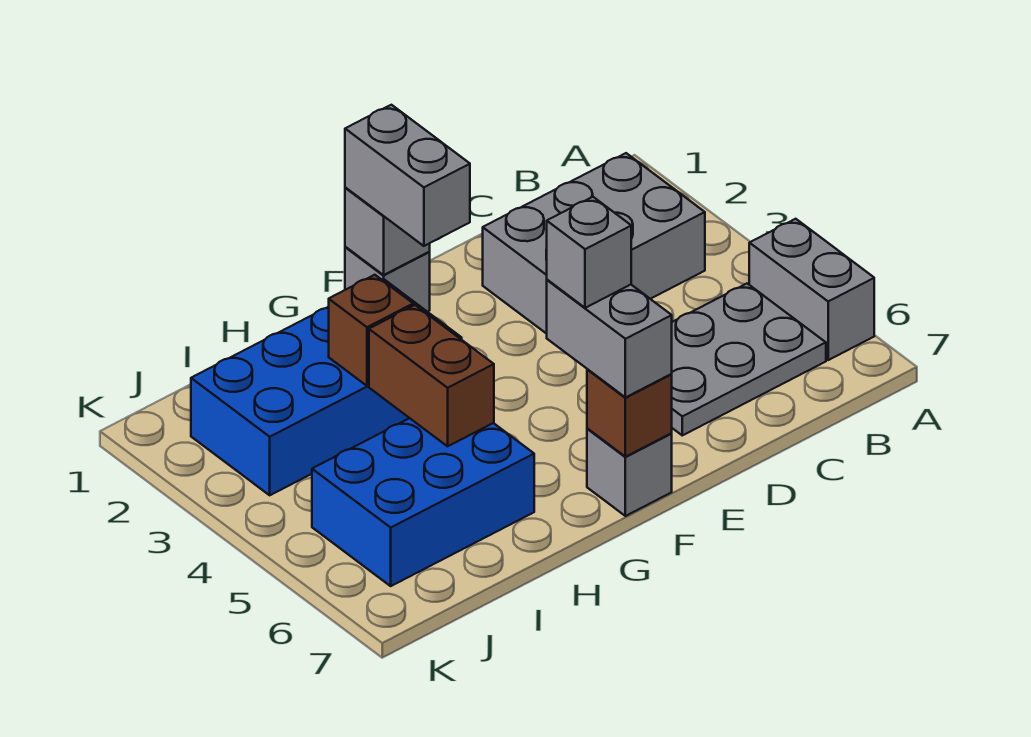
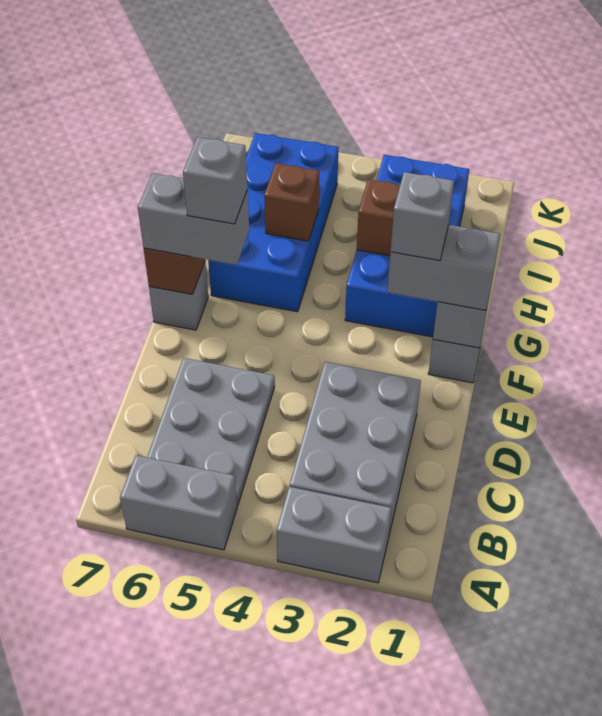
none -> grey brick A2:A3 level 1
none -> grey brick F2 level 4
brown brick H4:H5 level 2 -> brown brick H5 level 2
blue brick H5:J6 level 1 -> blue brick G5:J6 level 1

